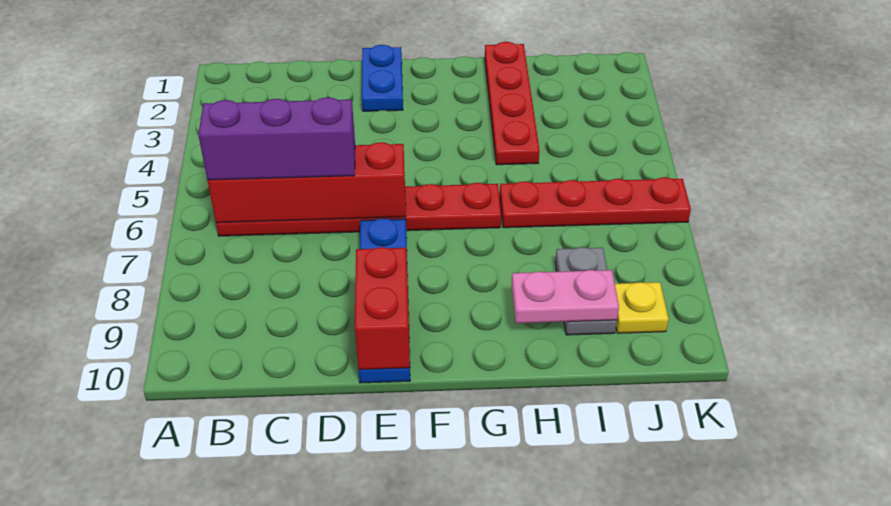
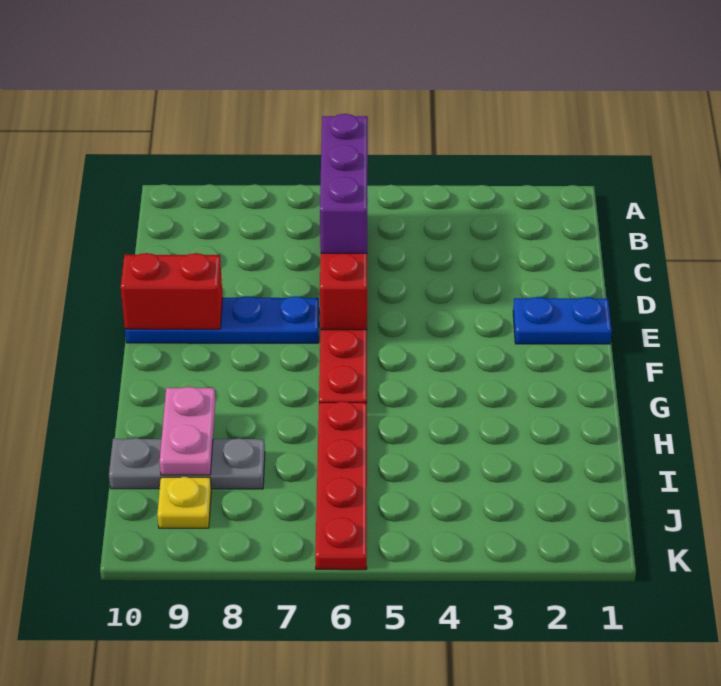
red plate H1:H4 level 1 -> none
grey plate I8:I9 level 1 -> grey plate I8:I10 level 1

